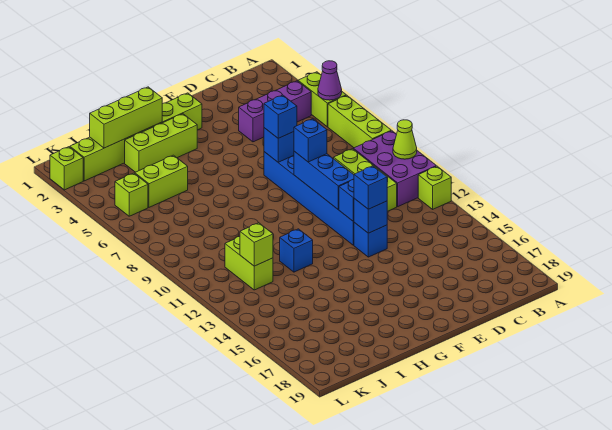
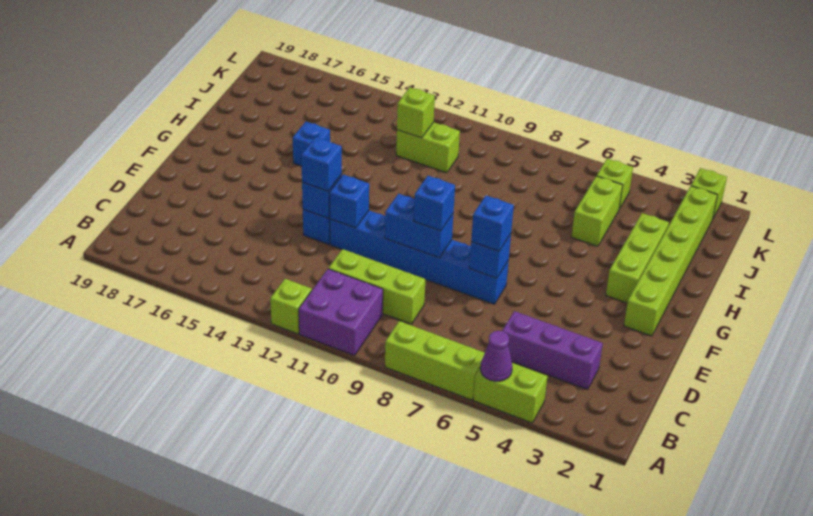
purple brick A9:B11 level 1 -> purple brick A10:B11 level 1
lime cone A10 level 2 -> none
purple brick B4:D4 level 1 -> purple brick C3:C5 level 1
blue brick E9:E11 level 2 -> blue brick E9:E10 level 2
lime brick H2:J2 level 2 -> none
blue brick H12 level 1 -> blue brick H15 level 1

